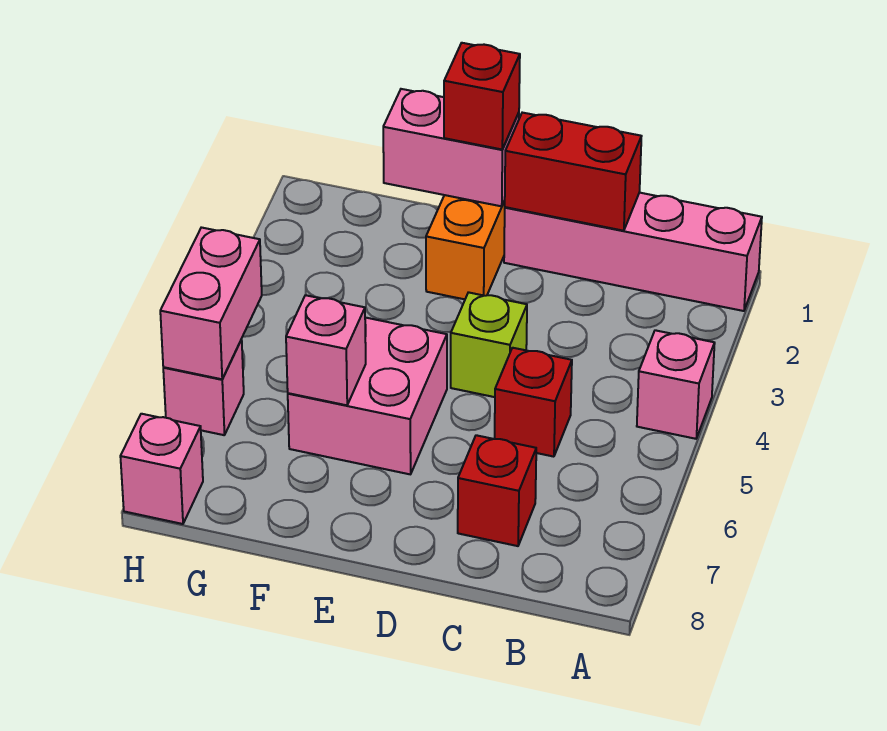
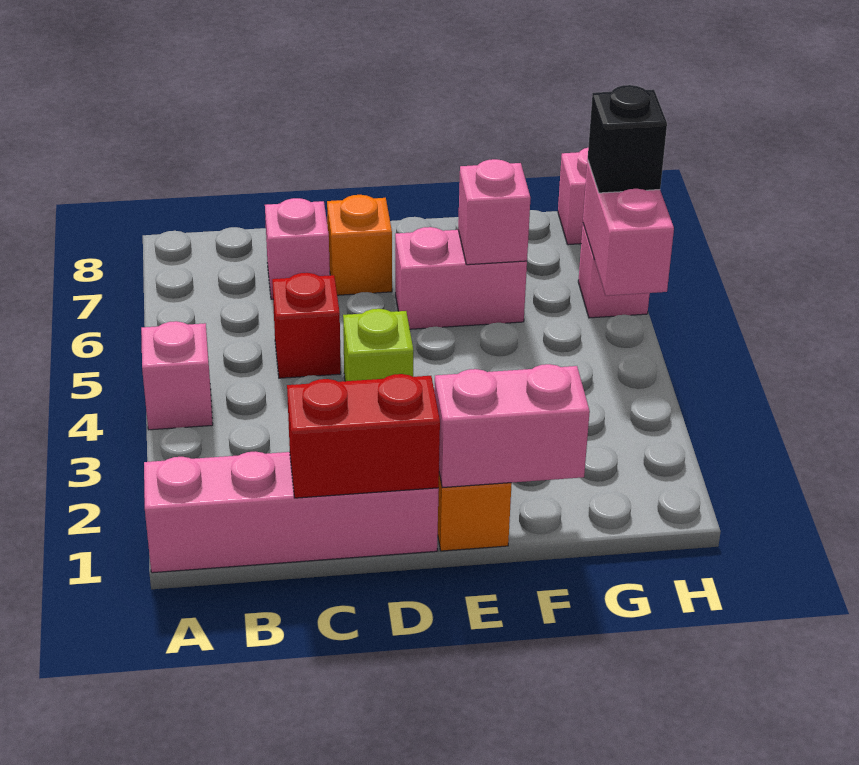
red brick C7 level 1 -> pink brick C7 level 1
none -> orange brick D7 level 1
red brick E1 level 3 -> none
pink brick E5:F6 level 1 -> pink brick E6:F6 level 1
none -> black brick H6 level 3

